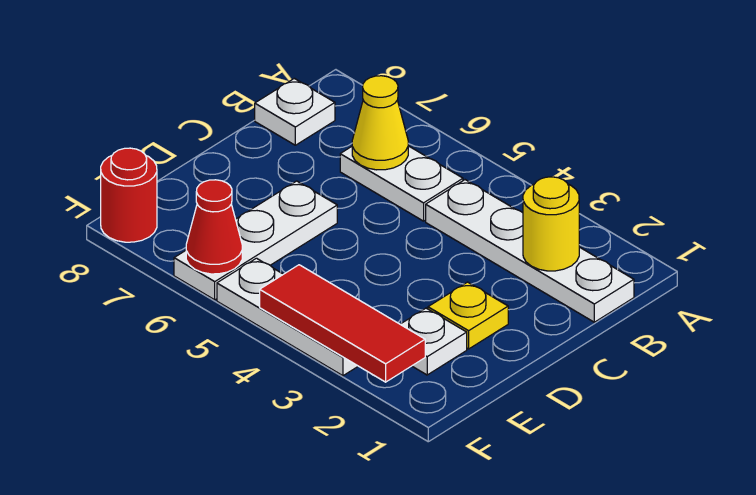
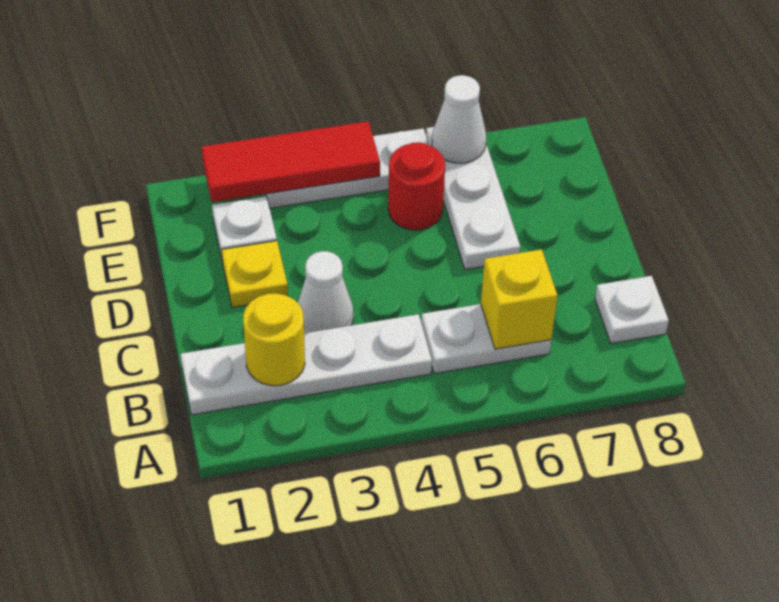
yellow cone B6 level 2 -> yellow brick B6 level 2
none -> white cone C3 level 1
red cone F6 level 2 -> white cone F6 level 2
red round brick F8 level 1 -> red round brick E5 level 1

